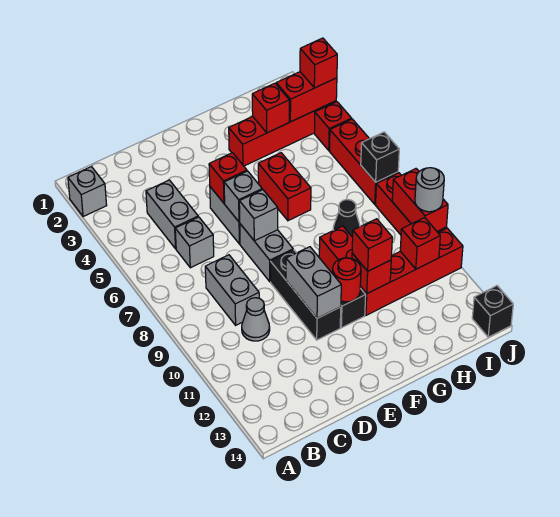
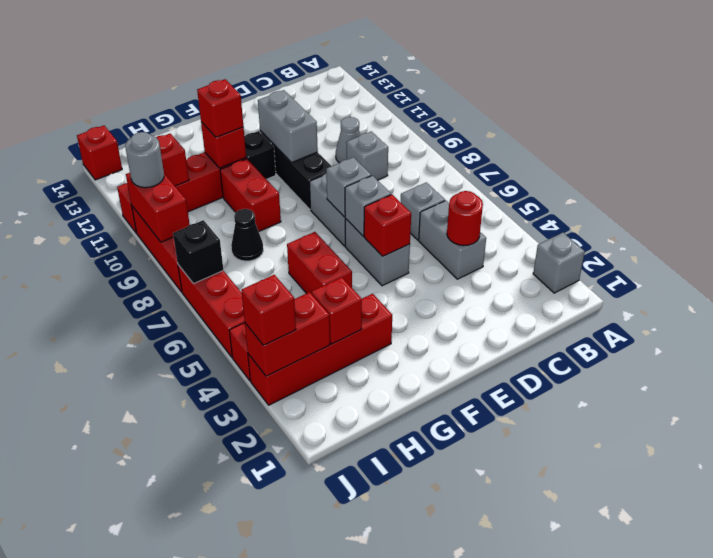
grey brick C8:C9 level 1 -> grey brick C9 level 1
red round brick F11 level 2 -> red round brick C4 level 2
black brick J14 level 1 -> red brick J14 level 1

